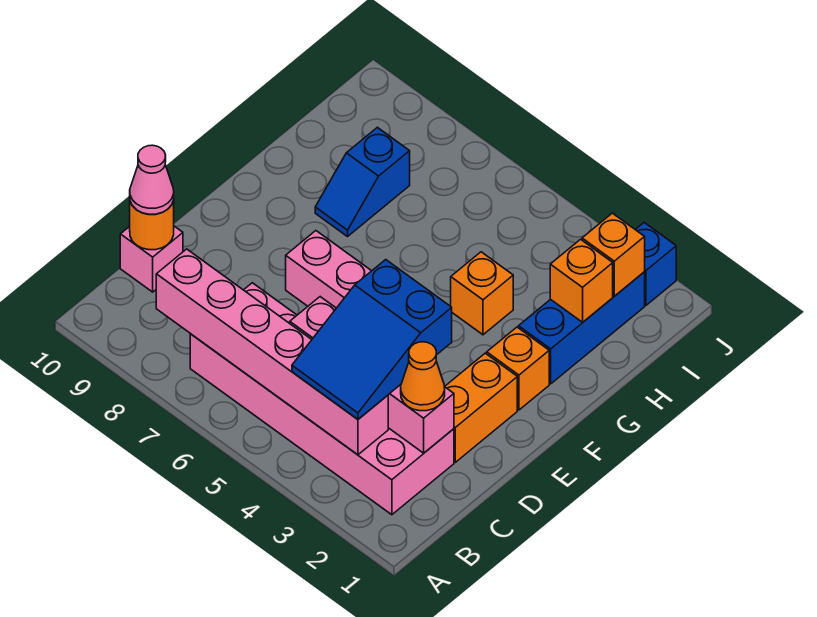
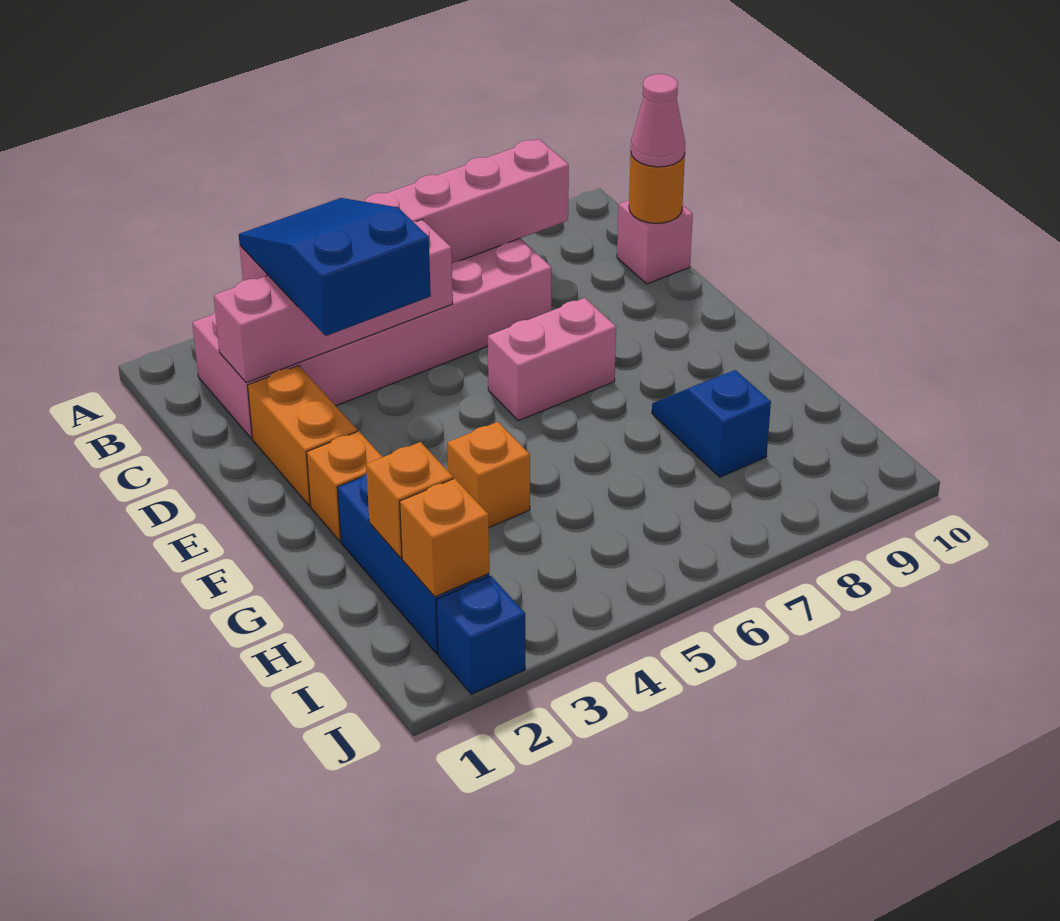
orange cone C2 level 3 -> none

